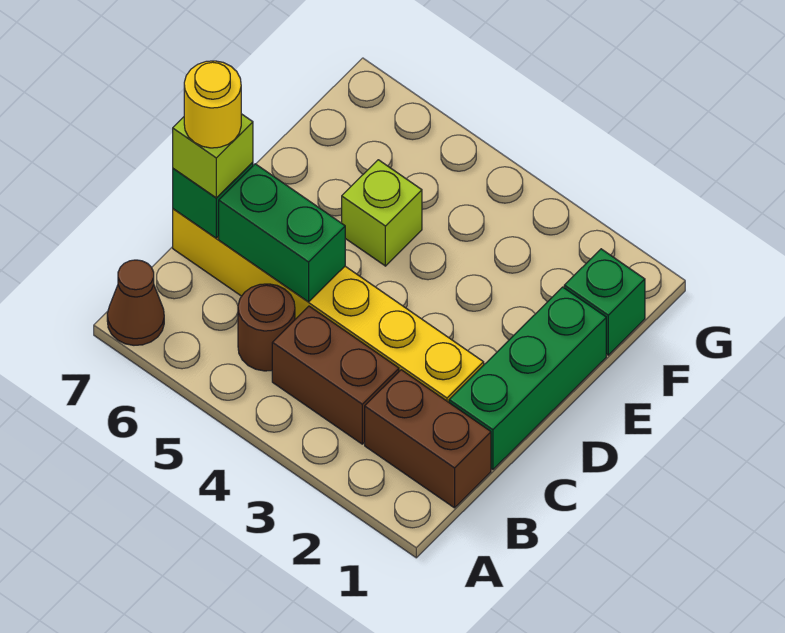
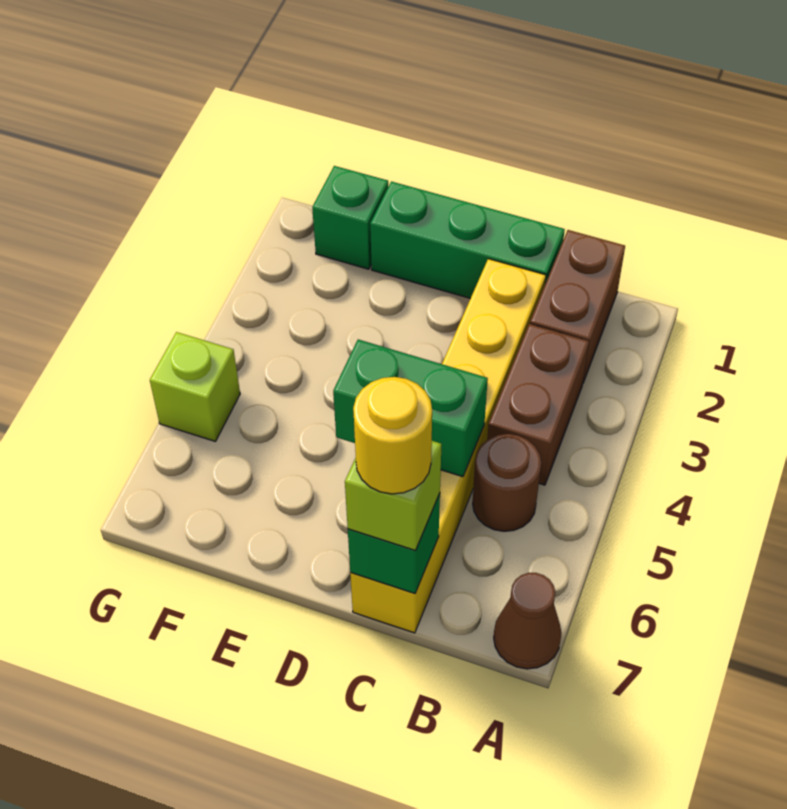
green brick C5:C6 level 2 -> green brick C5:D5 level 2
lime brick E5 level 1 -> lime brick G5 level 1

